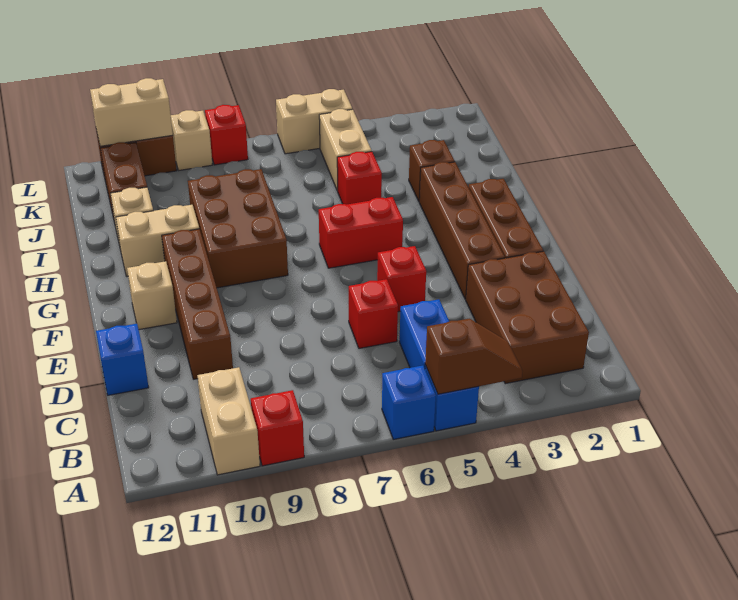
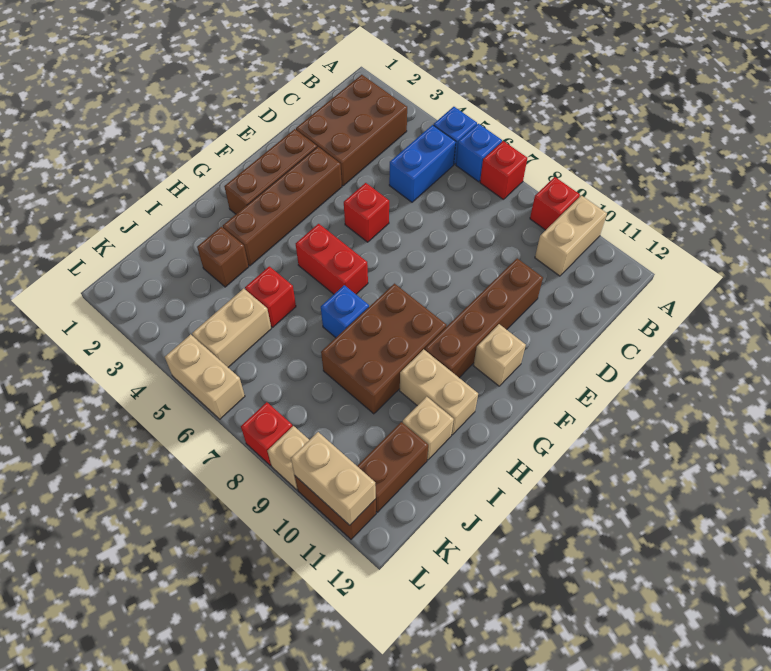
brown slope A4:A5 level 2 top 5 -> none
red brick D6 level 1 -> red brick A7 level 1
blue brick D12 level 1 -> blue brick H7 level 1

